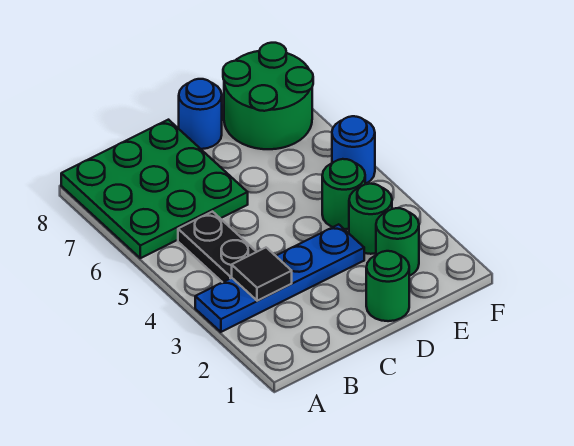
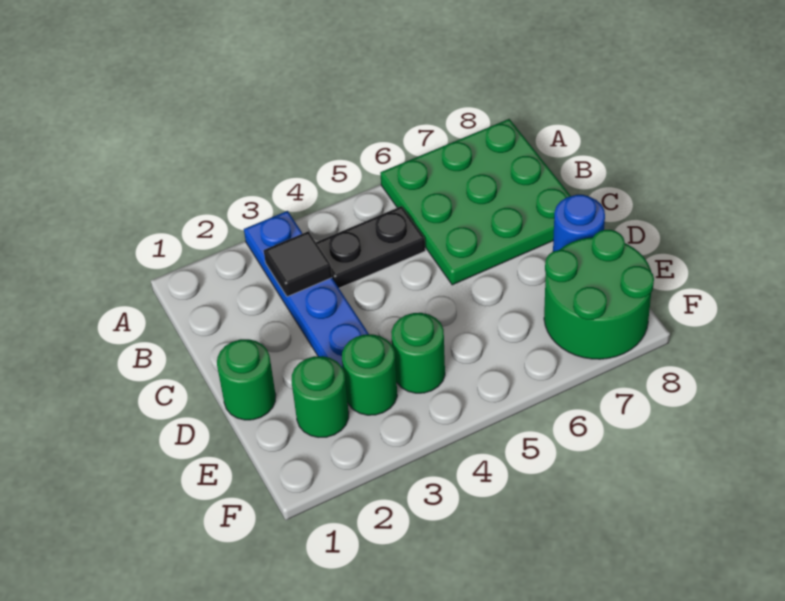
blue round brick F5 level 1 -> none

